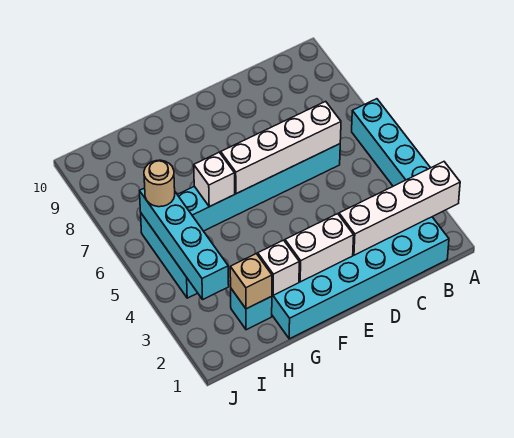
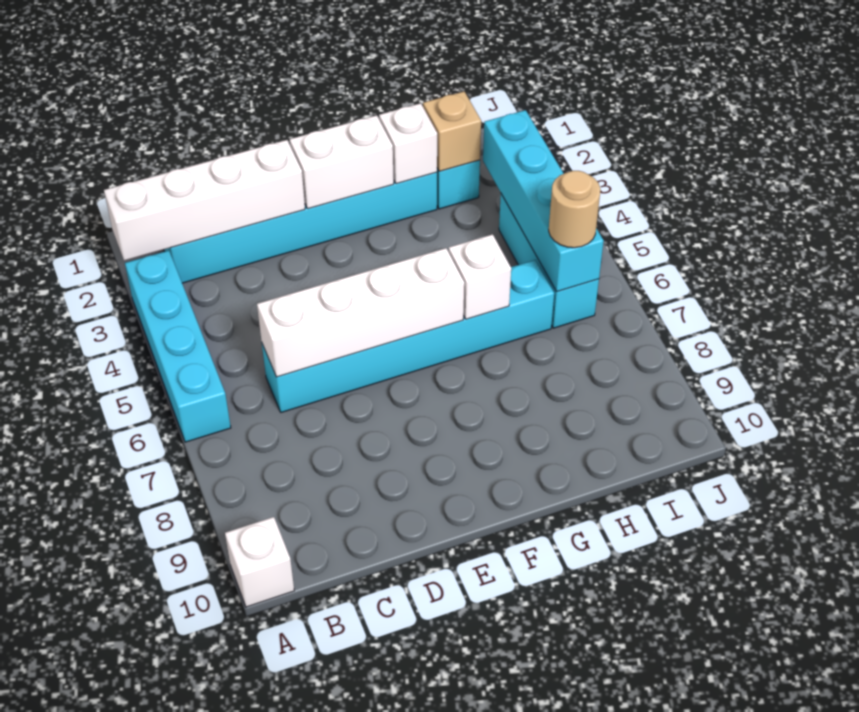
none -> white brick A10 level 1

